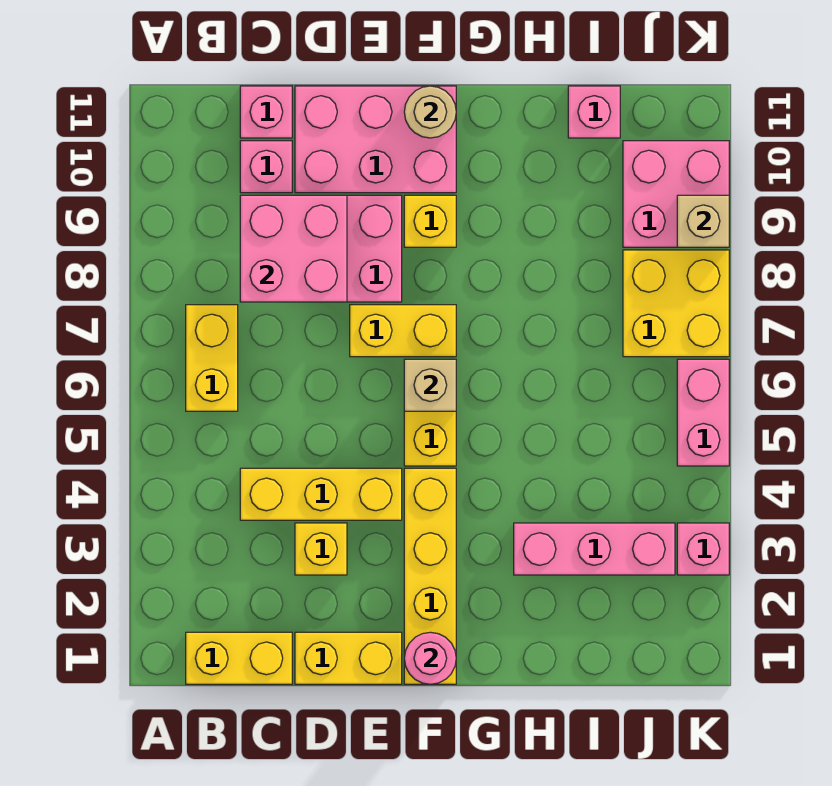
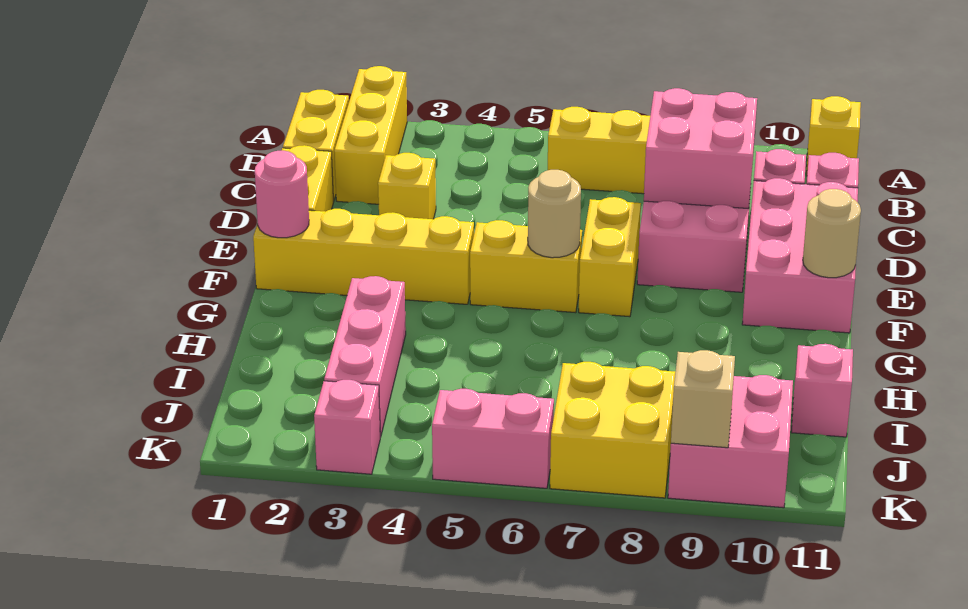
yellow brick C4:E4 level 1 -> yellow brick A2:C2 level 1
tan brick F6 level 2 -> tan round brick F6 level 2
yellow brick F9 level 1 -> yellow brick A11 level 1

